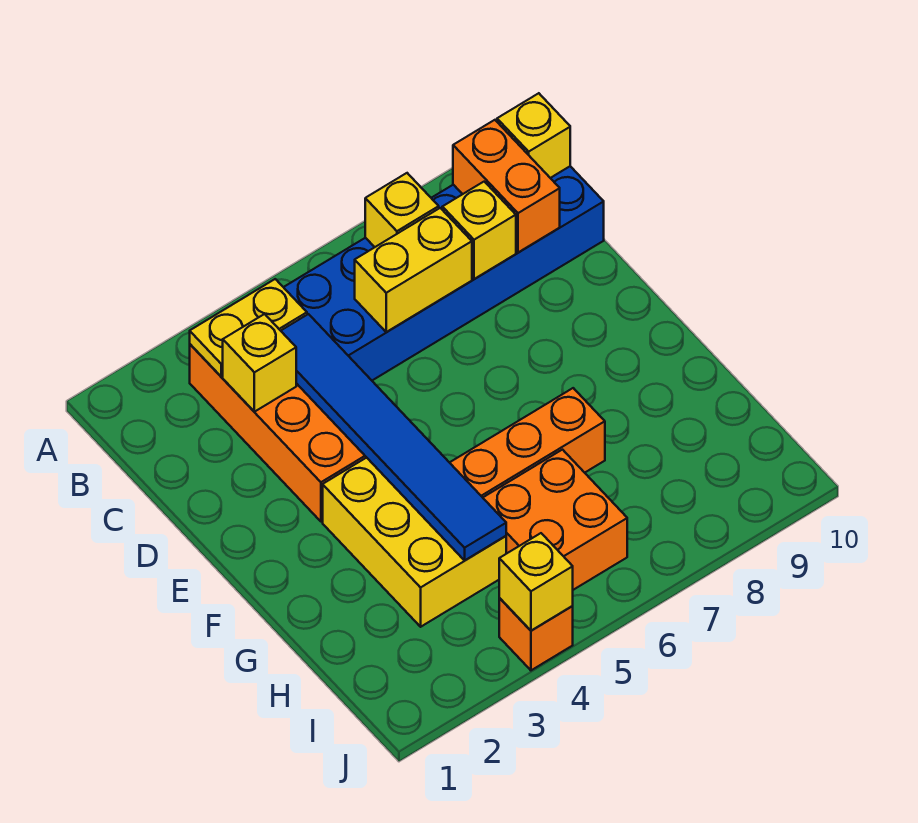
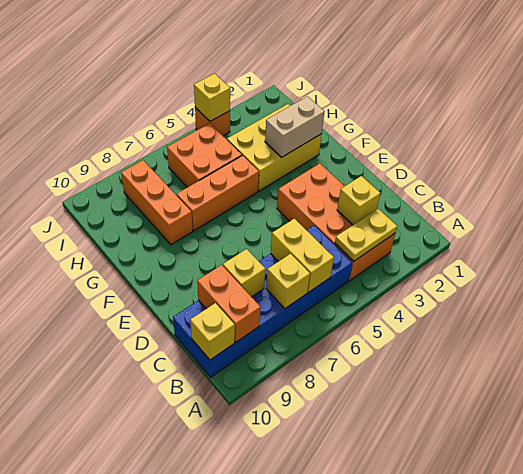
blue tile C4:H4 level 2 -> none
yellow brick C6:C7 level 2 -> yellow brick B6:C6 level 2
yellow brick F3:H4 level 1 -> yellow brick G2:H4 level 1
none -> tan brick G2:G3 level 2
none -> orange brick G8:I8 level 1

